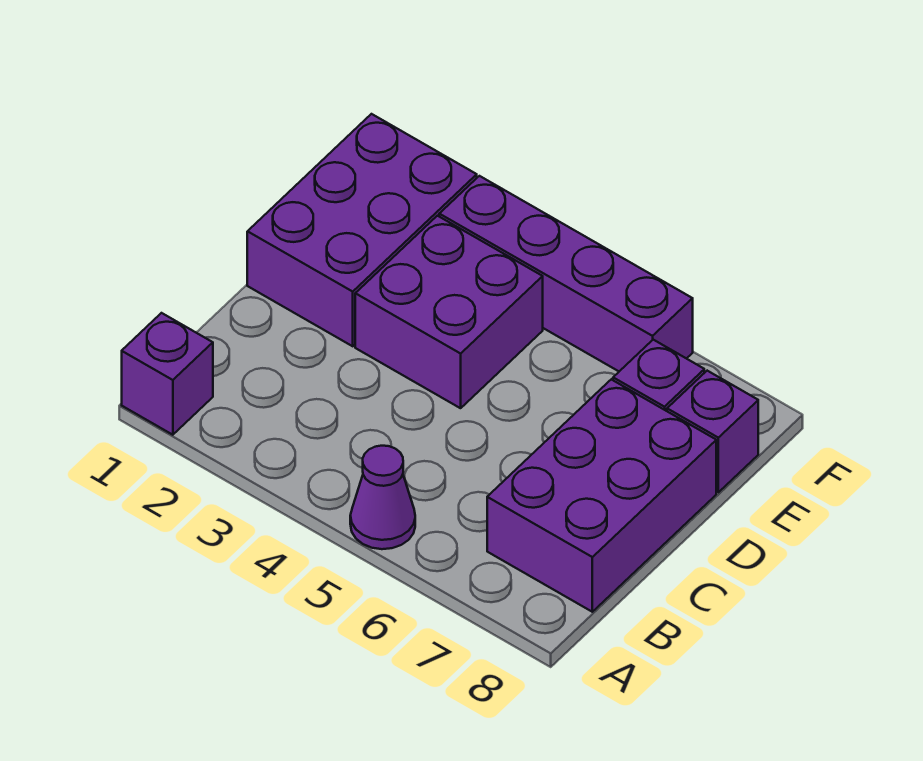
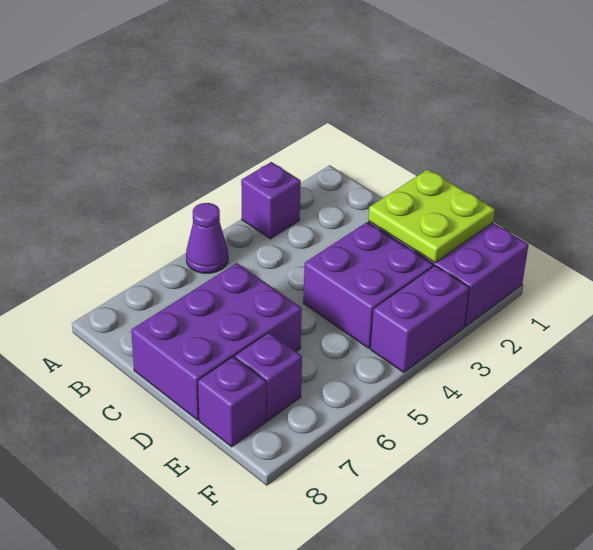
purple brick A1 level 1 -> purple brick A3 level 1
purple brick B7:D8 level 1 -> purple brick C6:D8 level 1
none -> lime plate D1:E2 level 2
purple brick F3:F6 level 1 -> purple brick F3:F4 level 1

